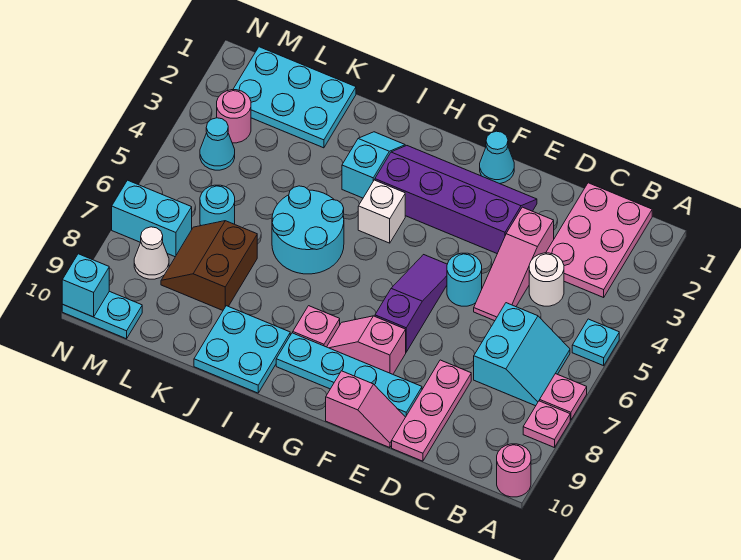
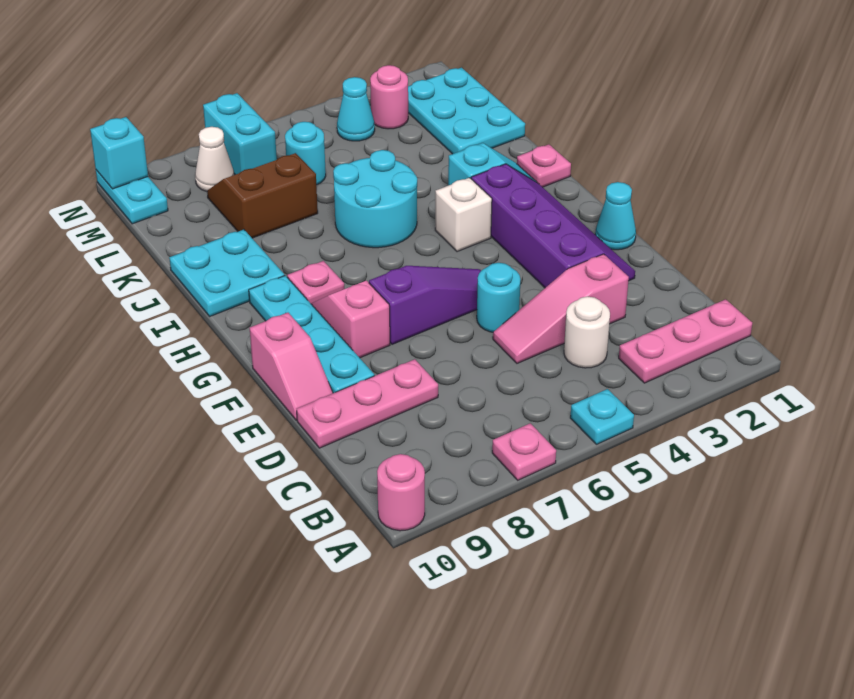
pink plate A8 level 1 -> pink plate I1 level 1
pink plate B1:C3 level 1 -> pink plate B1:B3 level 1
cyan slope B6:C7 level 1 top C -> none

